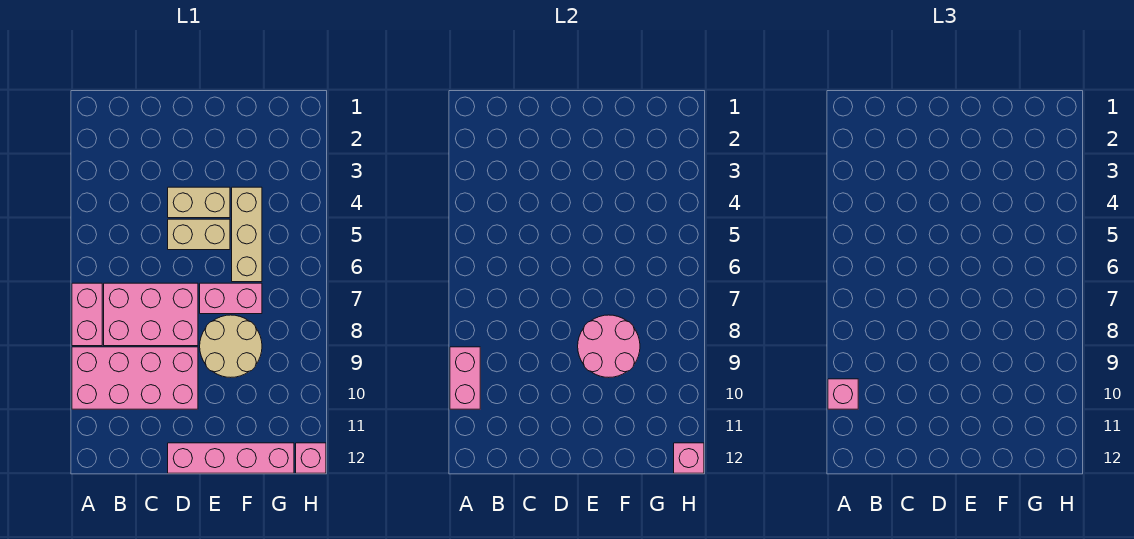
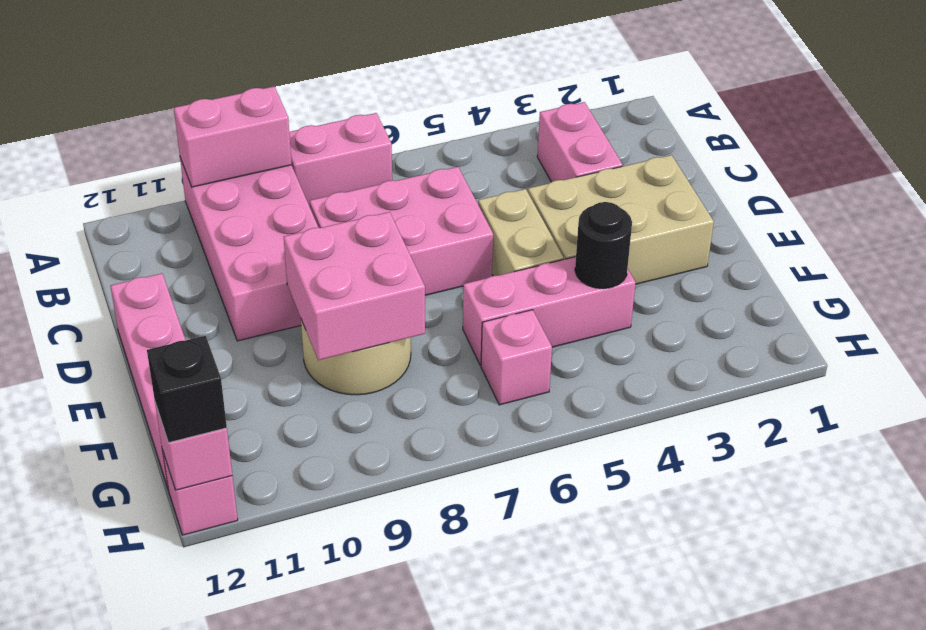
pink brick A10 level 3 -> pink brick G6 level 1
pink brick B7:D8 level 1 -> pink brick C6:D8 level 1
tan brick D4:E4 level 1 -> tan brick D2:E4 level 1
pink brick E7:F7 level 1 -> pink brick B3:C3 level 1
pink round brick E8:F9 level 2 -> pink brick E8:F9 level 2
tan brick F4:F6 level 1 -> pink brick F4:F6 level 1
none -> black round brick F4 level 2
none -> black brick H12 level 3

